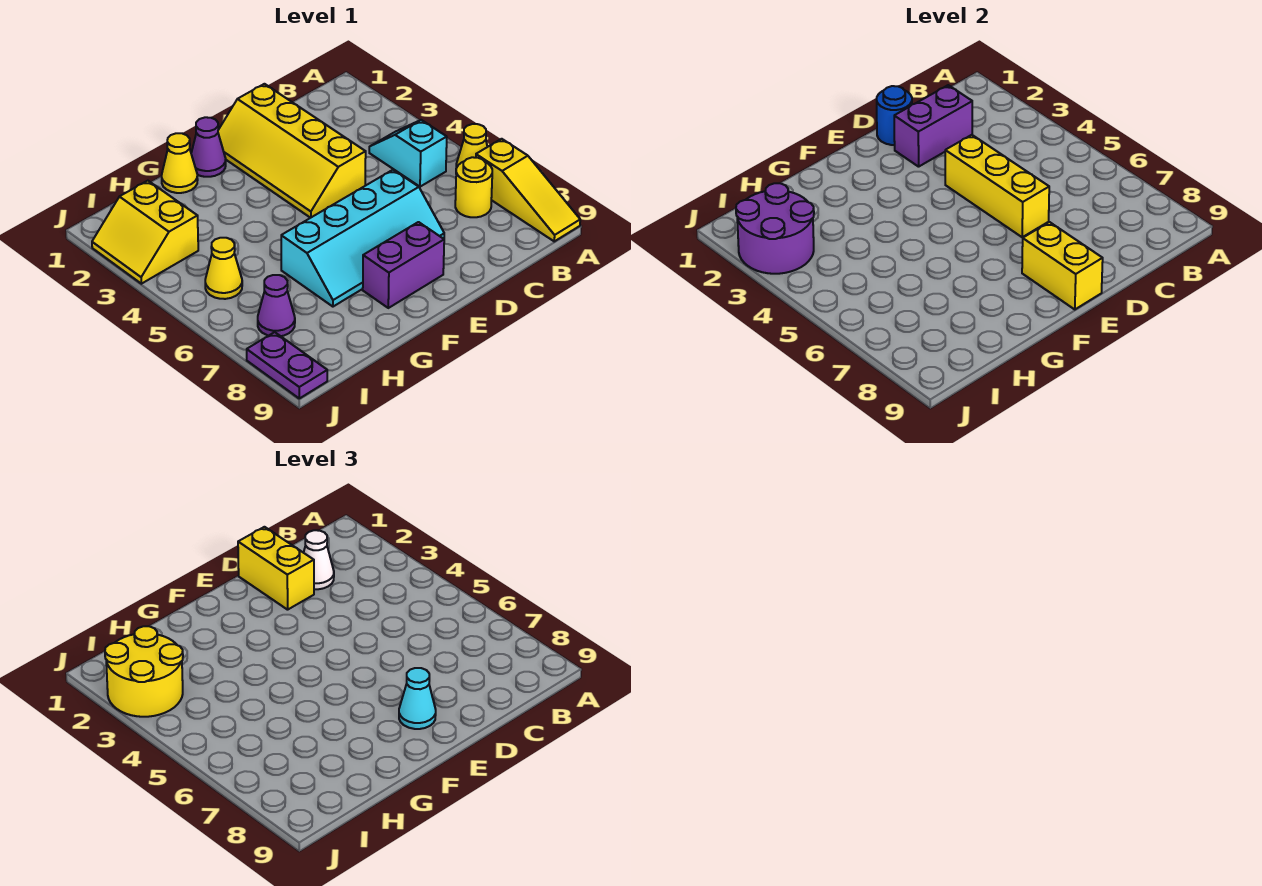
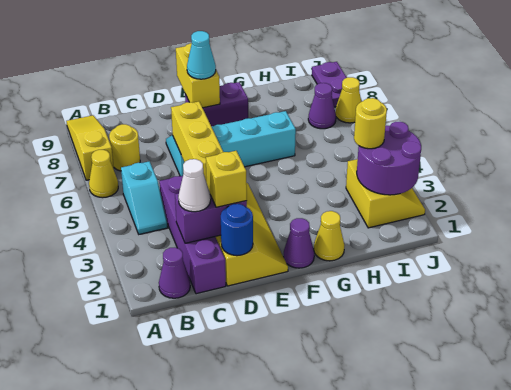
none -> purple cone B1 level 1
none -> purple brick C1:C4 level 1
yellow brick D1:D2 level 3 -> yellow brick D2 level 3
yellow round brick I2:J3 level 3 -> yellow round brick I3 level 3
yellow cone I5 level 1 -> yellow cone J7 level 1

